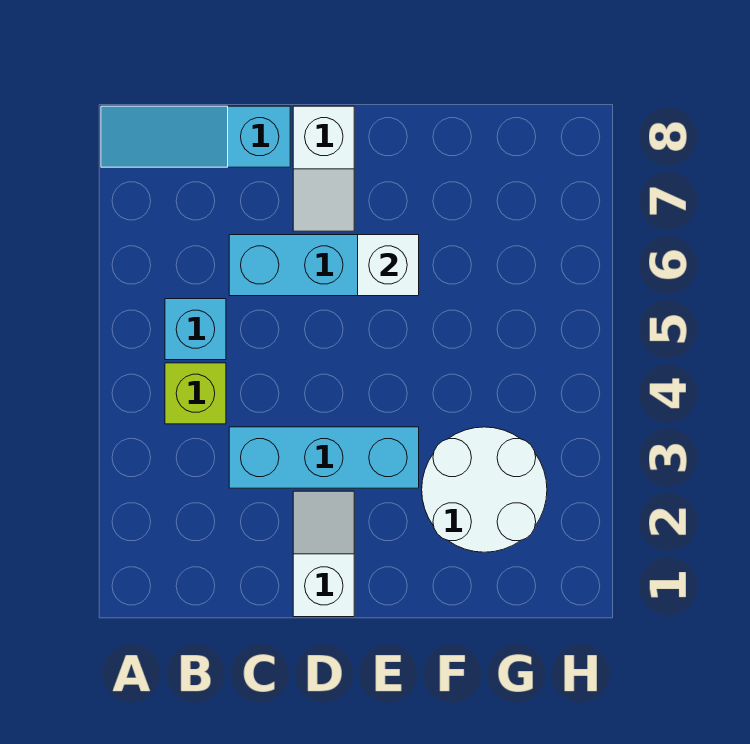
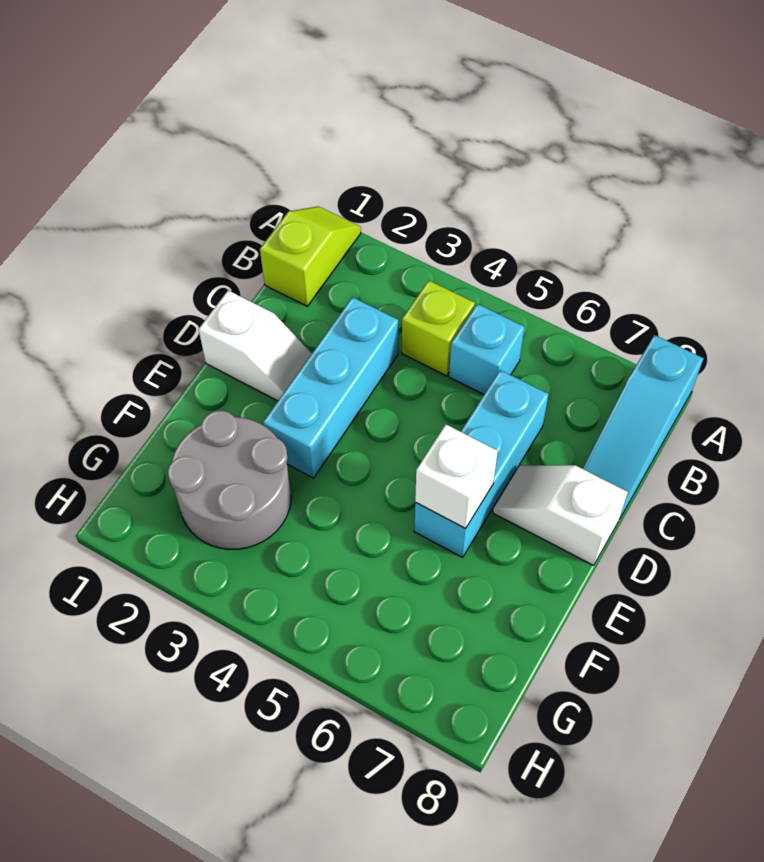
none -> lime slope A1:B1 level 1 top B
cyan slope A8:C8 level 1 top C -> cyan slope A8:C8 level 1 top A
white round brick F2:G3 level 1 -> grey round brick F2:G3 level 1

